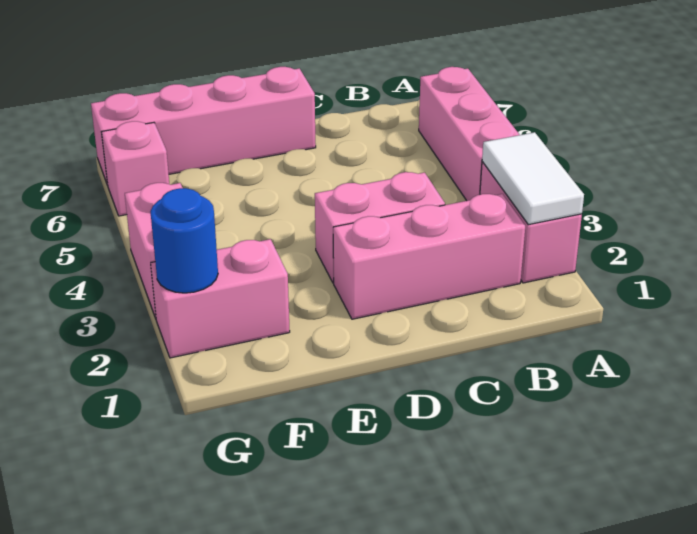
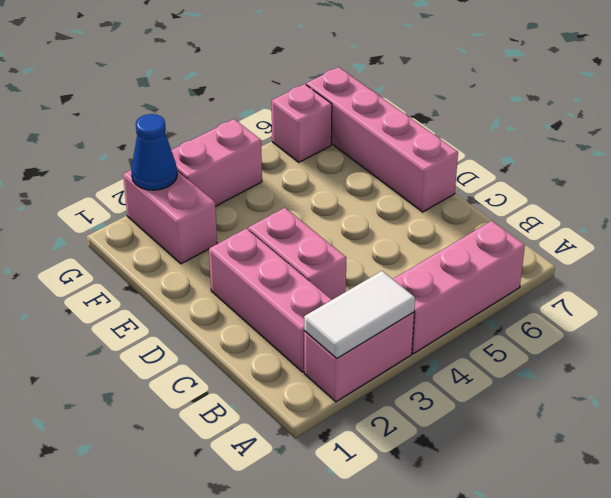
blue round brick G2 level 2 -> blue cone G2 level 2

